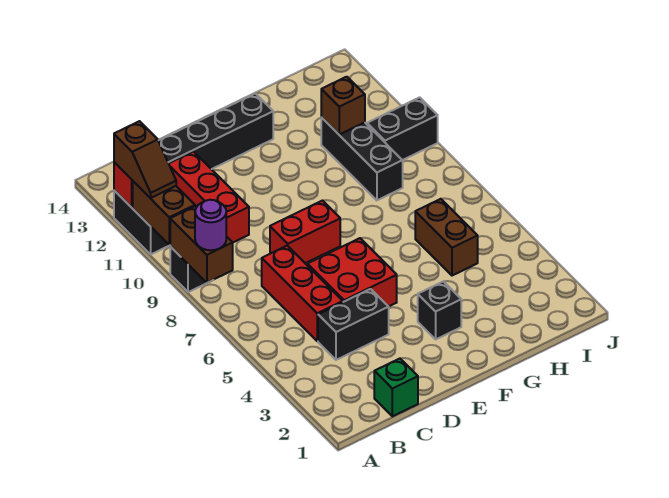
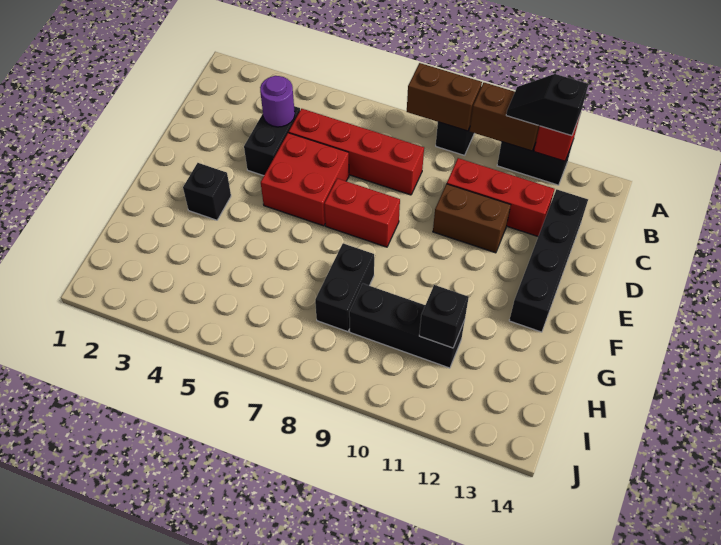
purple round brick A8 level 3 -> purple round brick C4 level 2
brown slope A11:A12 level 3 top 12 -> black slope A11:A12 level 3 top 12
green brick C1 level 1 -> none
red brick C5:C7 level 1 -> red brick C5:C8 level 1
red brick D8:E8 level 1 -> red brick E7:E8 level 1
brown brick H5:H6 level 1 -> brown brick D10:D11 level 1
brown brick H11 level 2 -> black brick H11 level 2
black brick I10:J10 level 1 -> black brick G8:H8 level 1

